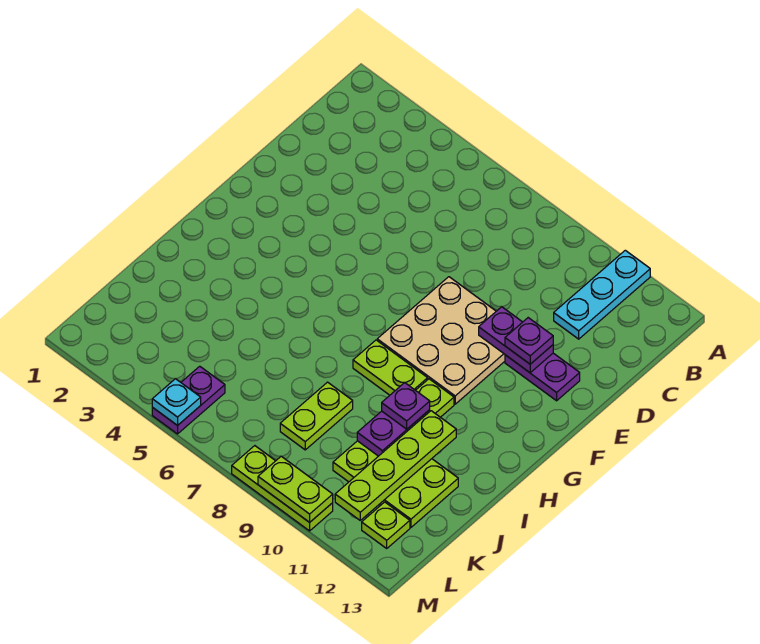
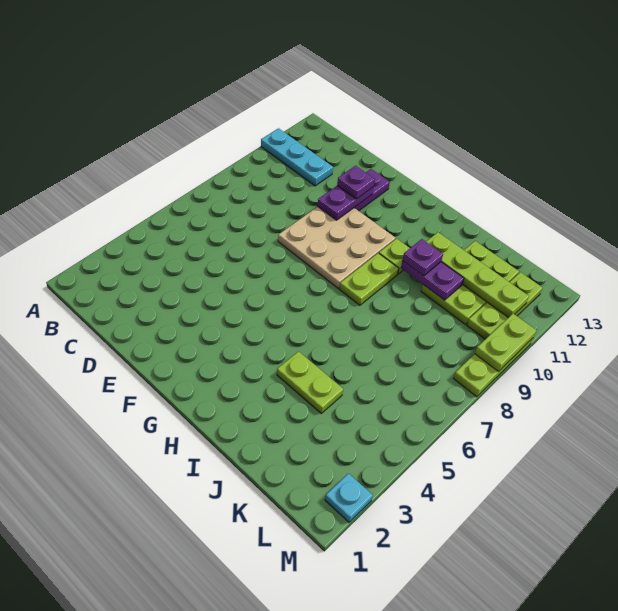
lime plate J8:K8 level 1 -> lime plate I4:J4 level 1
purple plate L5:M5 level 1 -> none
lime plate L12 level 1 -> lime plate L10:L12 level 1
cyan plate M5 level 2 -> cyan plate M2 level 1

